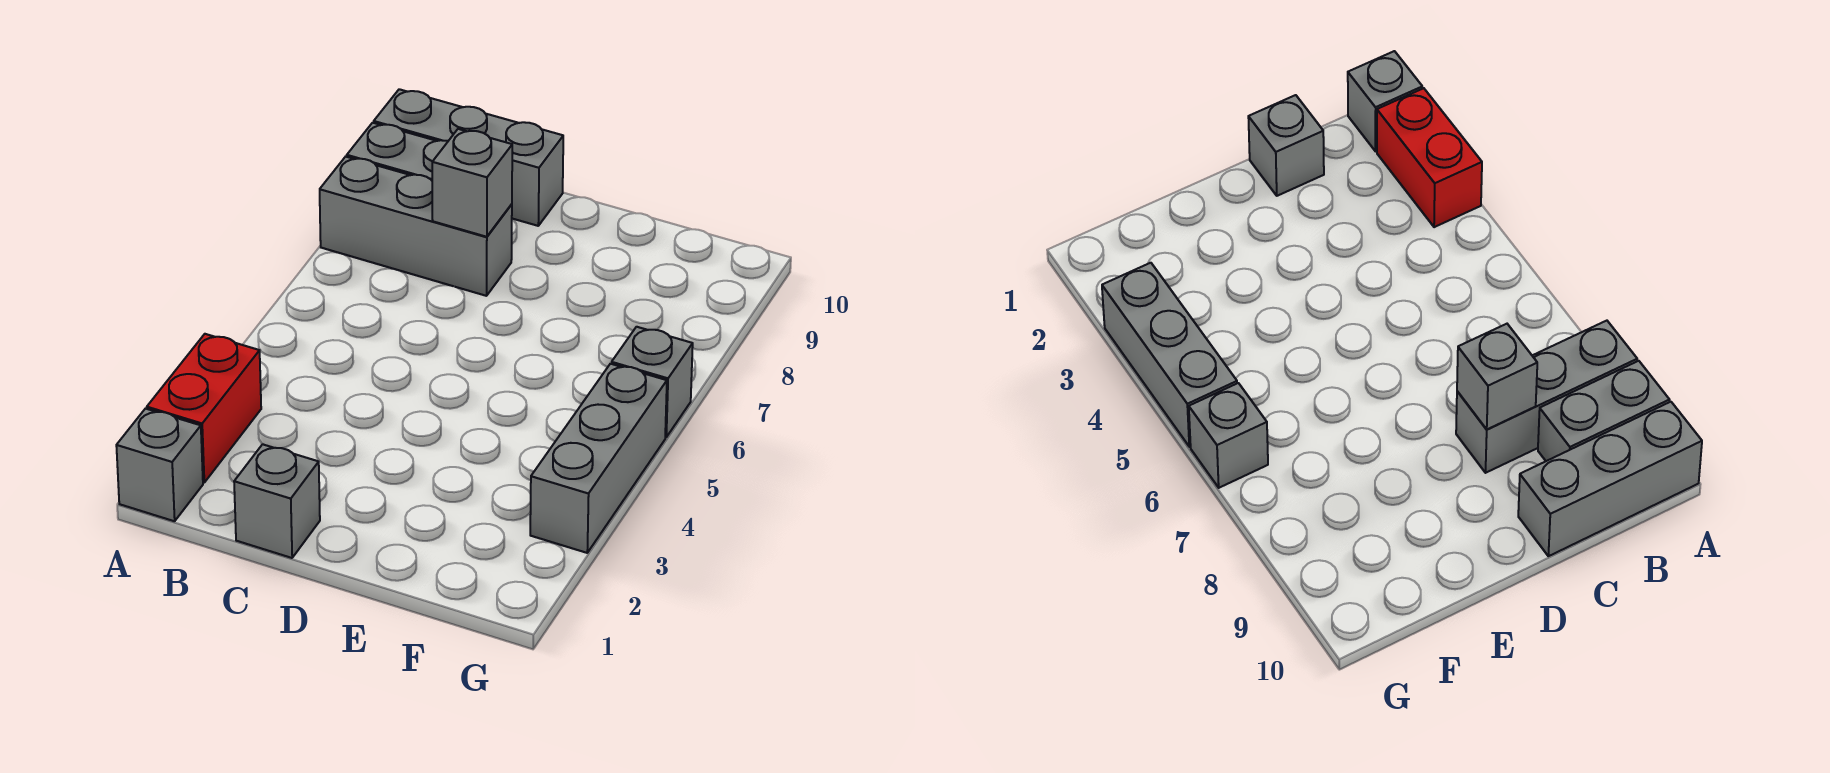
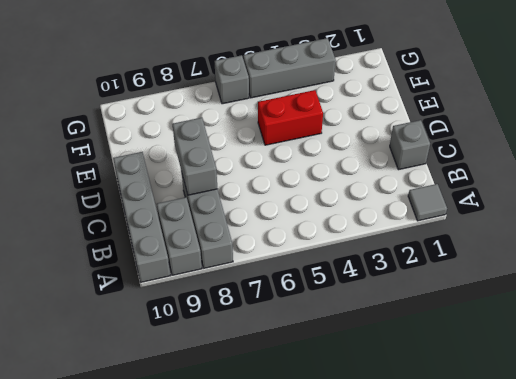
grey brick A1 level 1 -> grey tile A1 level 1
red brick A2:A3 level 1 -> red brick E4:E5 level 1
grey brick A10:C10 level 1 -> grey brick A10:D10 level 1
grey brick C8 level 2 -> grey brick C8:D8 level 2

